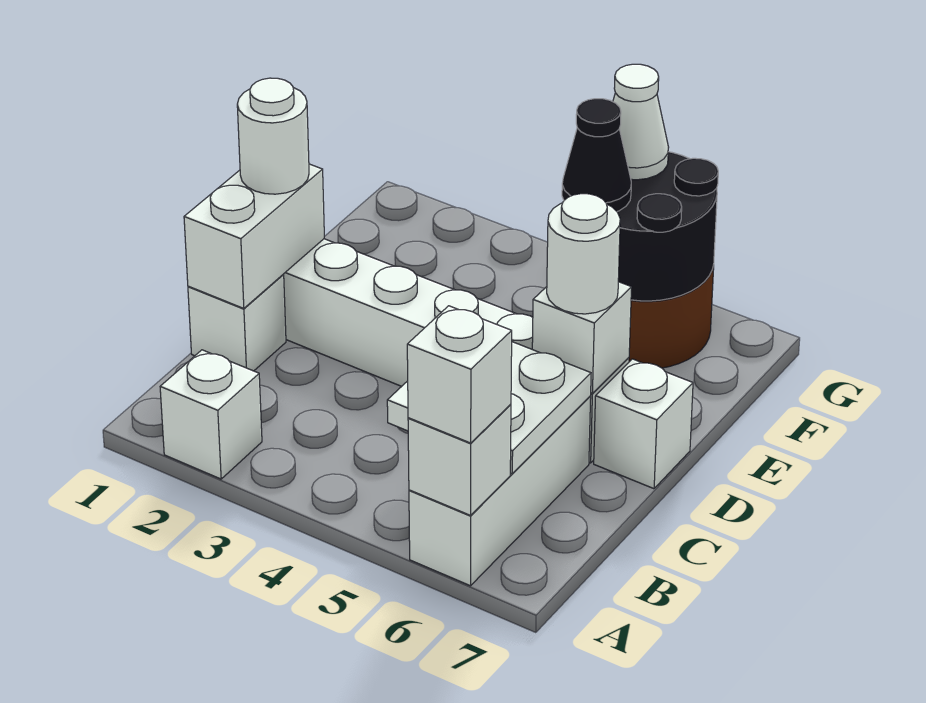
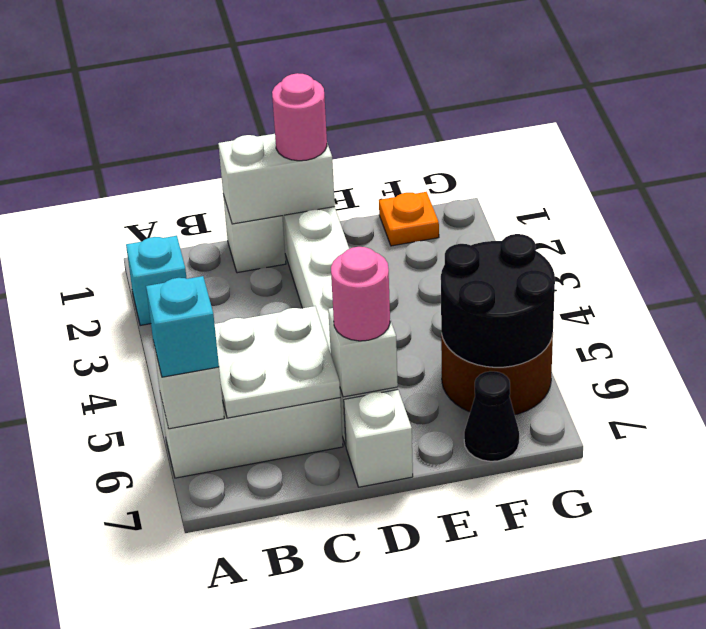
white brick A2 level 1 -> cyan brick A2 level 1
white brick A6 level 3 -> cyan brick A6 level 3
white round brick D1 level 3 -> pink round brick D1 level 3
white round brick D6 level 3 -> pink round brick D6 level 3
none -> orange plate F1 level 1
black cone F5 level 3 -> black cone F7 level 1
white cone G5 level 3 -> none

